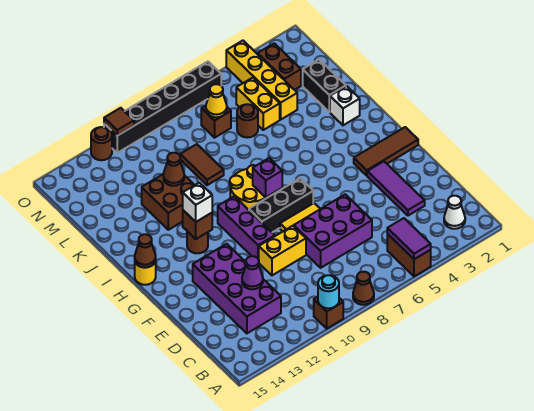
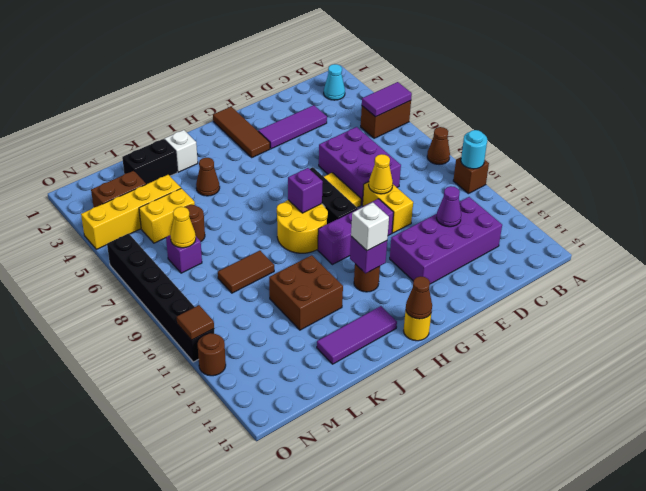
white cone B2 level 1 -> cyan cone B2 level 1
none -> yellow cone E9 level 2
brown brick H12 level 2 -> purple brick H12 level 2
none -> purple tile I14:K14 level 1
brown cone K11 level 2 -> brown cone J4 level 1
brown brick M7 level 1 -> purple brick M7 level 1

